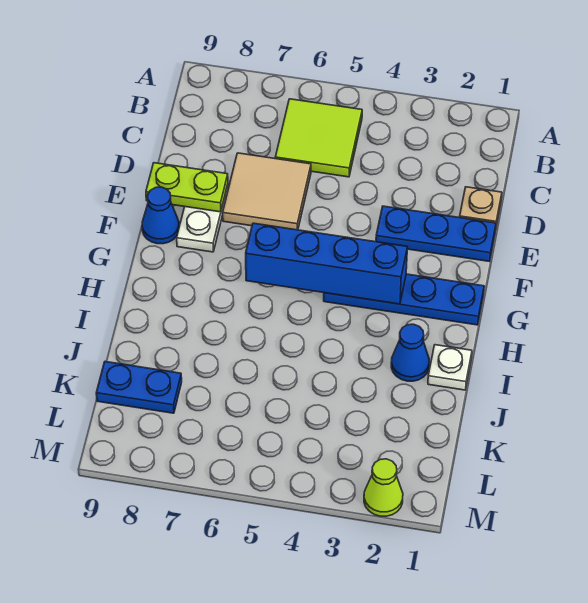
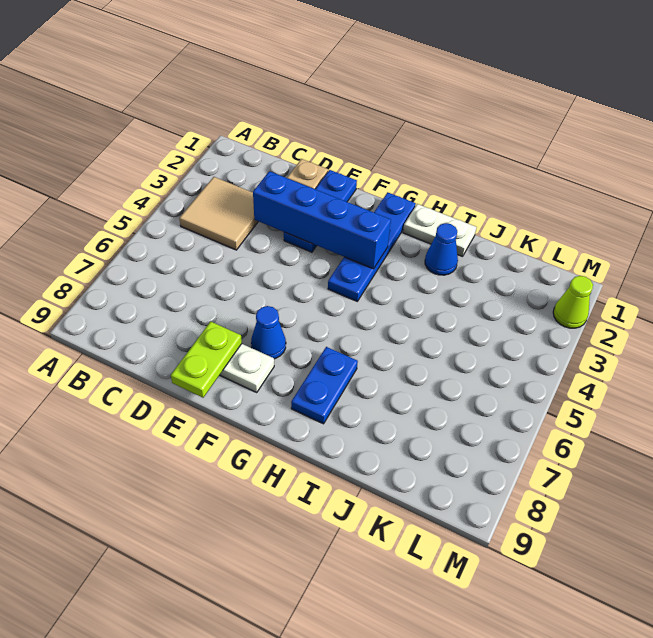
lime tile B5:C6 level 1 -> none
tan tile D6:E7 level 1 -> tan tile B3:C4 level 1
blue cone F9 level 1 -> blue cone F7 level 1
blue brick G3:G6 level 2 -> blue brick D3:G3 level 2
white plate I1 level 1 -> white plate H1:I1 level 1
blue plate K8:K9 level 1 -> blue plate H7:H8 level 1

